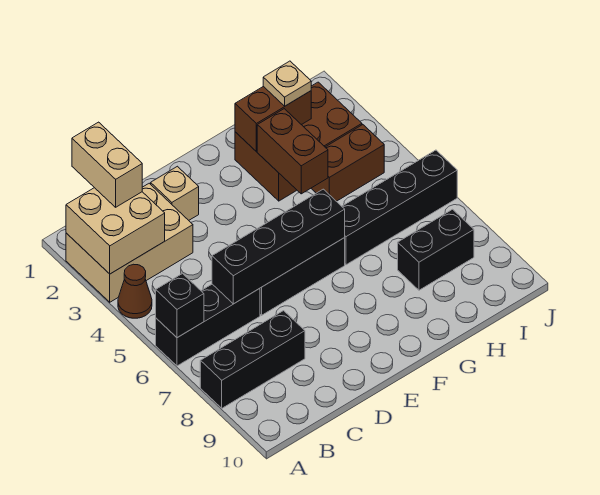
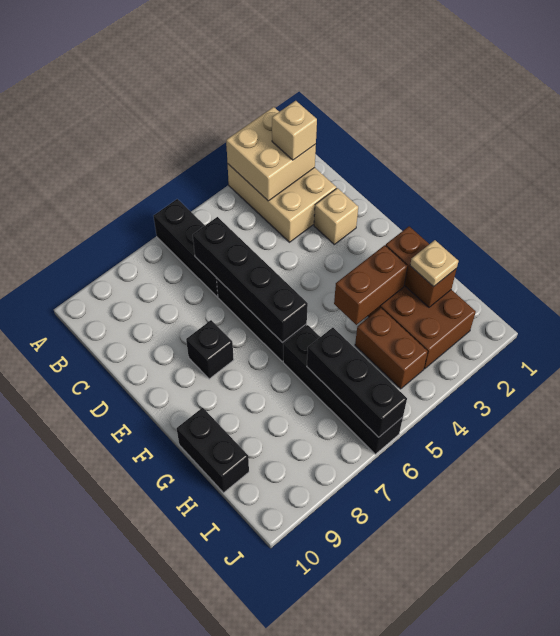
brown cone A4 level 1 -> none
black brick A6 level 2 -> black brick E8 level 1
black brick A8:C8 level 1 -> black brick H6:J6 level 2
tan brick B1:B2 level 3 -> tan brick B2 level 3
black brick H8:I8 level 1 -> black brick G10:H10 level 1

